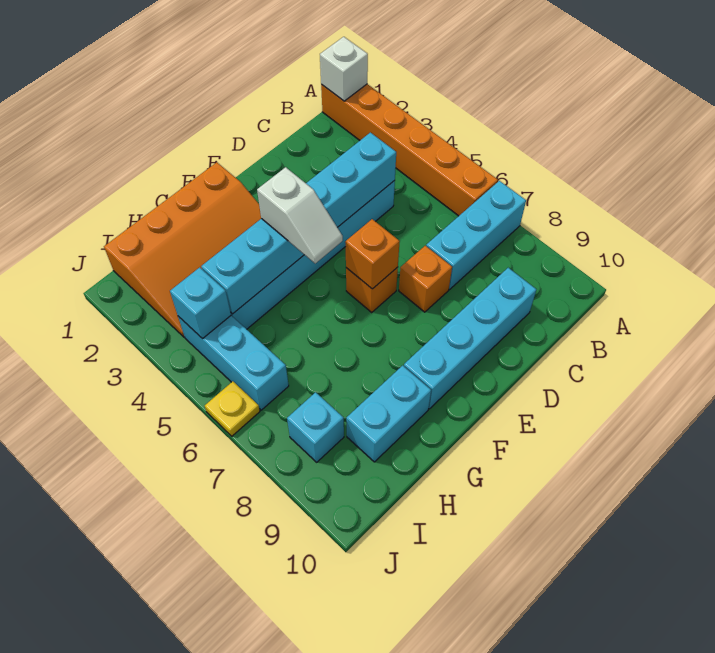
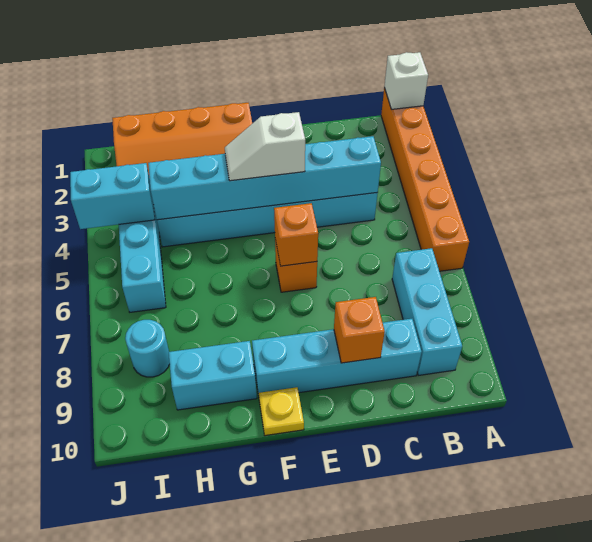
cyan brick A7:C7 level 1 -> cyan brick B7:B9 level 1
orange brick D7 level 1 -> orange brick D9 level 2
white slope F4:F5 level 3 top 4 -> white slope E4:F4 level 3 top E
cyan brick I4 level 2 -> cyan brick I4:J4 level 2
cyan brick I8 level 1 -> cyan round brick I8 level 1
yellow plate J6 level 1 -> yellow plate F10 level 1

